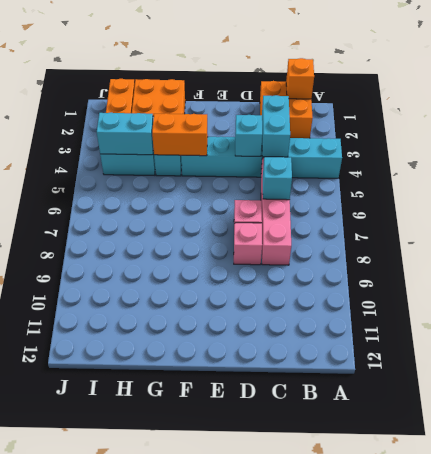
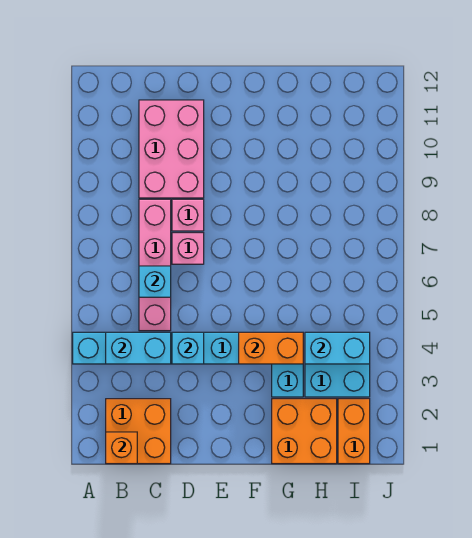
cyan brick C3:C4 level 2 -> cyan brick B4:C4 level 2
none -> pink brick C9:D11 level 1

